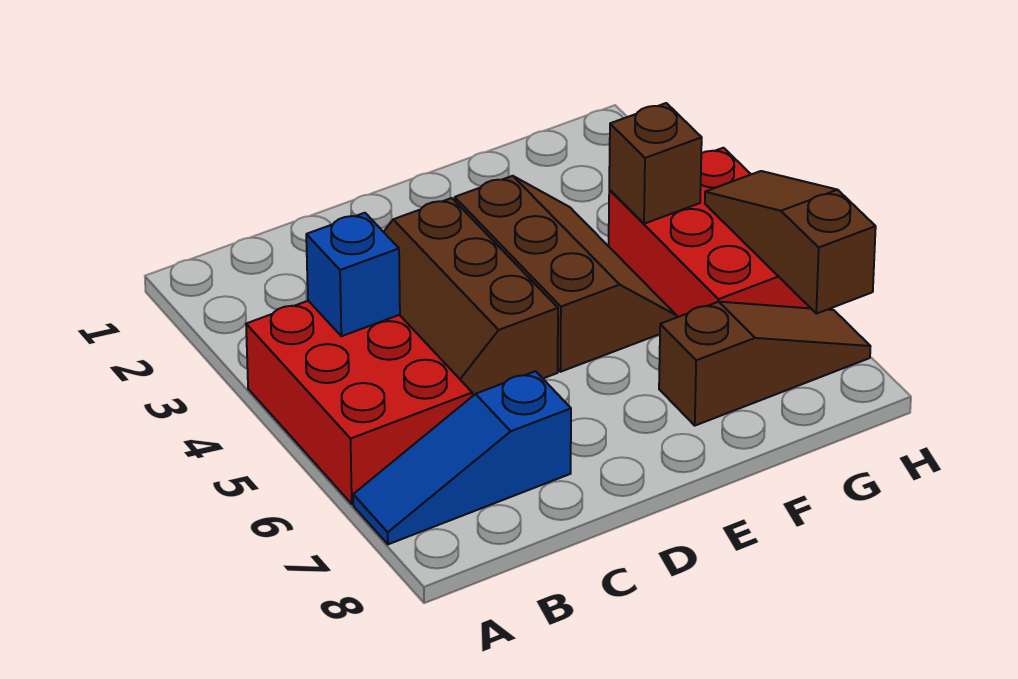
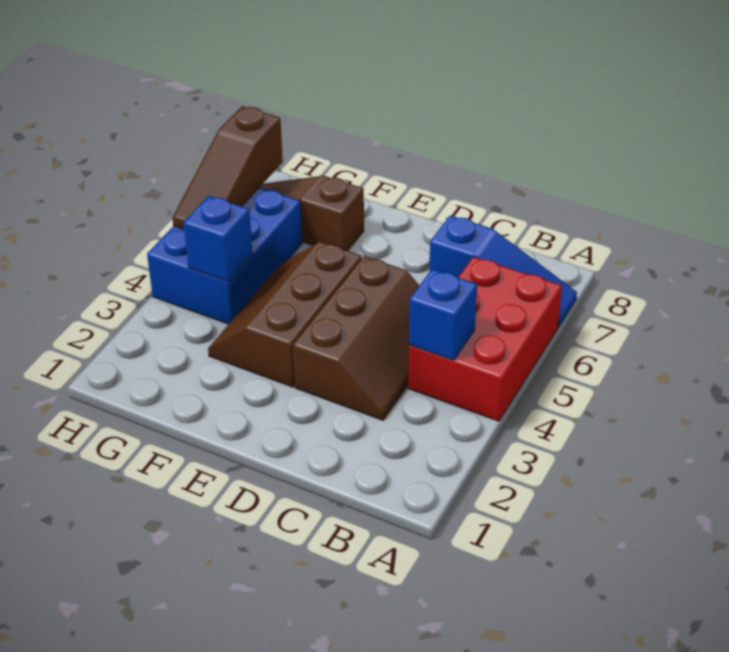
red brick G4:H6 level 1 -> blue brick G4:H6 level 1
brown brick G4 level 2 -> blue brick G4 level 2

